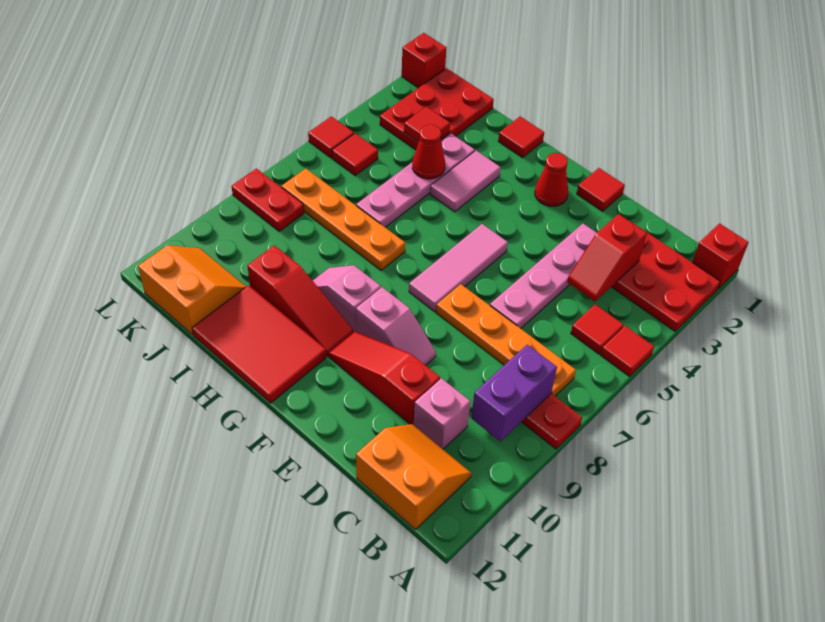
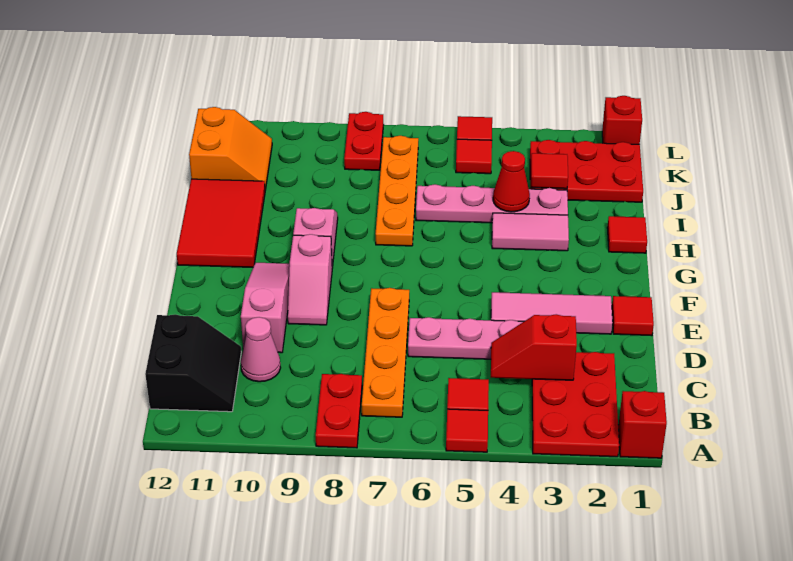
purple brick B8:B9 level 2 -> none
orange slope B11:C12 level 1 top 12 -> black slope B11:C12 level 1 top 12
pink brick C10 level 1 -> pink cone C10 level 1
red slope D10:F10 level 1 top D -> pink slope D10:F10 level 1 top D
red cone F2 level 1 -> none
pink tile F5:F7 level 1 -> pink tile E2:E4 level 1
red slope G10:I10 level 1 top I -> none

